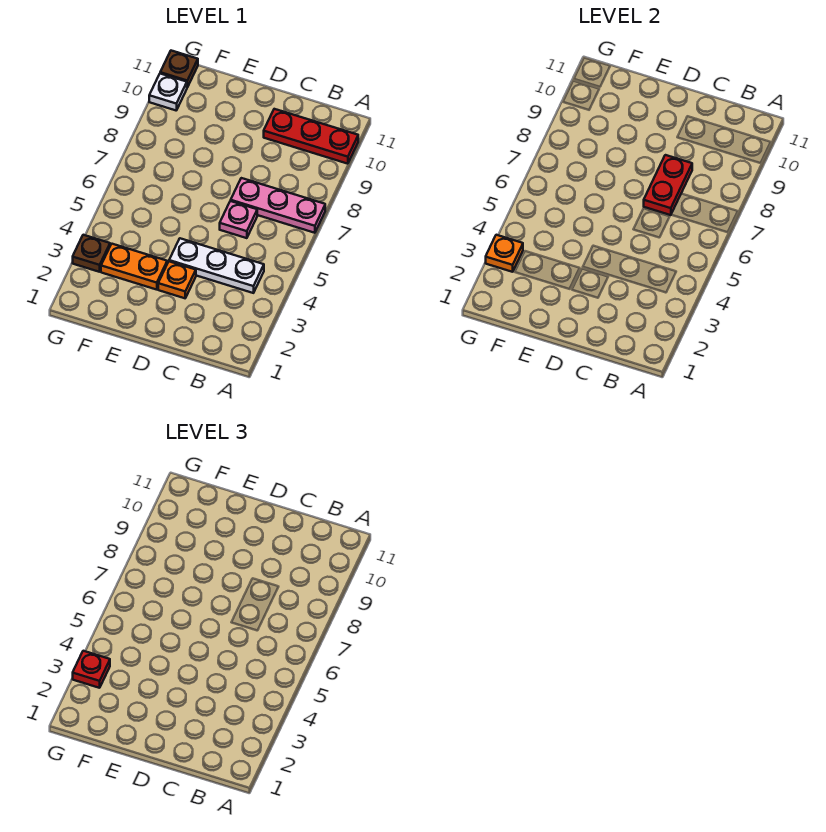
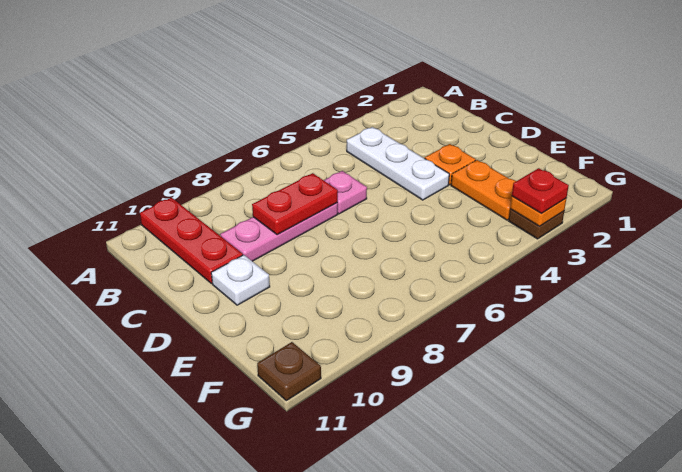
pink plate A7:C7 level 1 -> pink plate C7:C9 level 1
white plate G10 level 1 -> white plate D10 level 1

